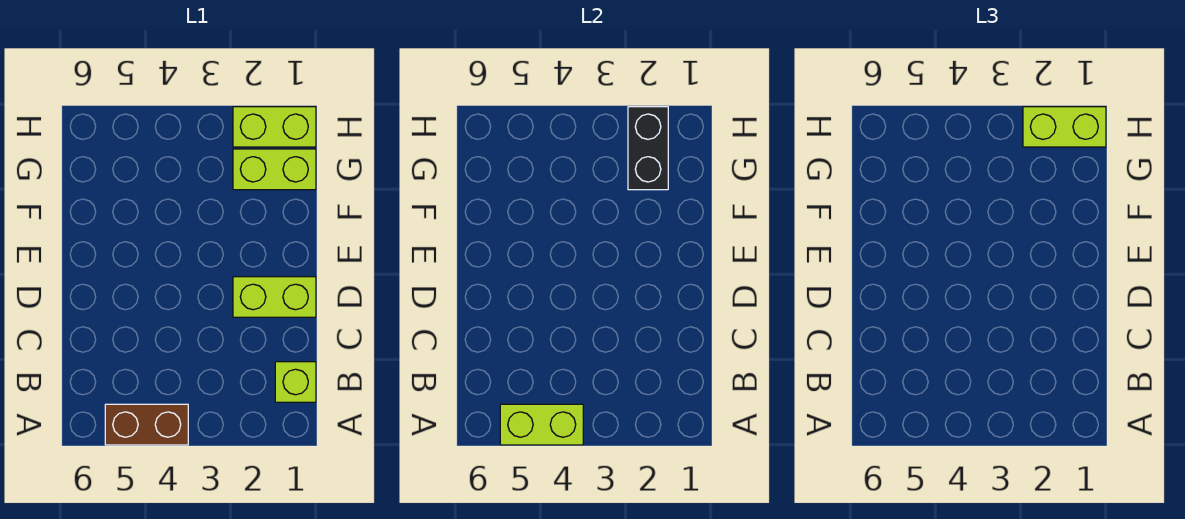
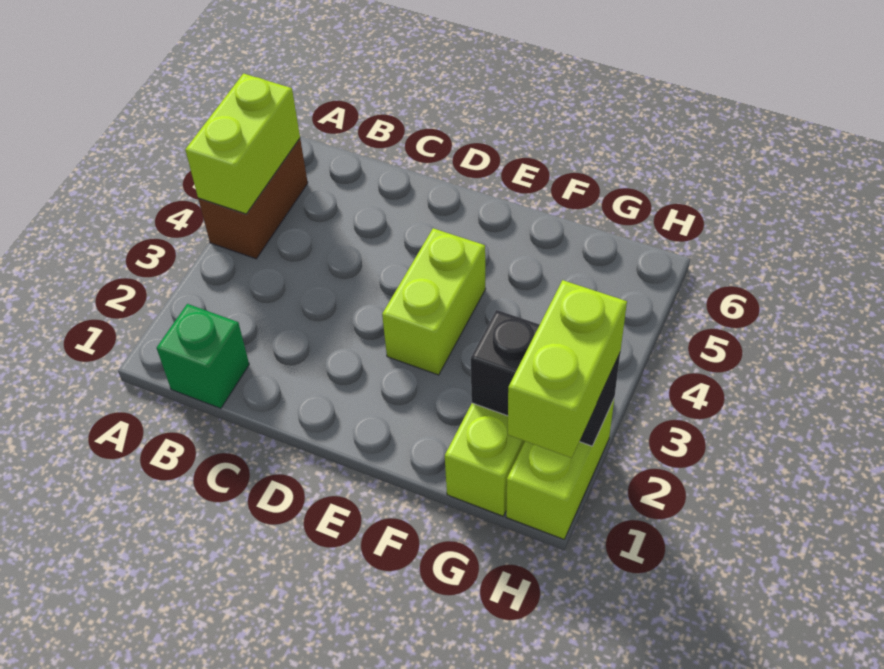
lime brick B1 level 1 -> green brick B1 level 1
lime brick D1:D2 level 1 -> lime brick E3:E4 level 1

